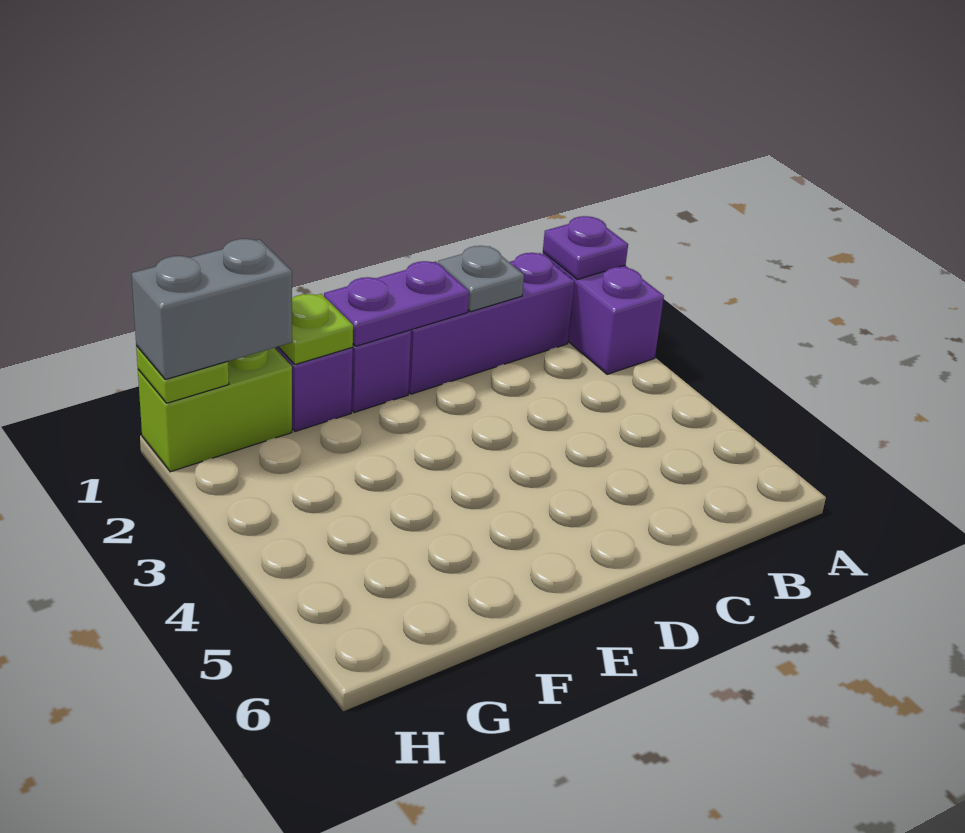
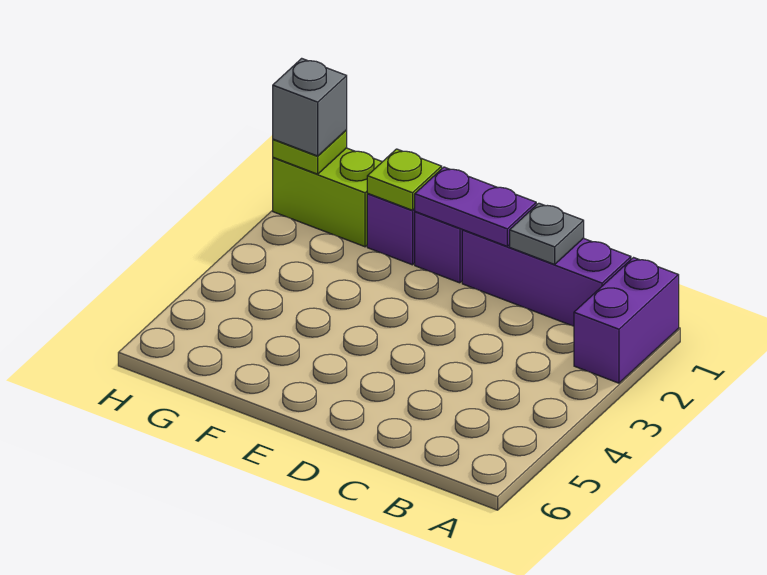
purple plate A1 level 2 -> none
grey brick G1:H1 level 3 -> grey brick H1 level 3

